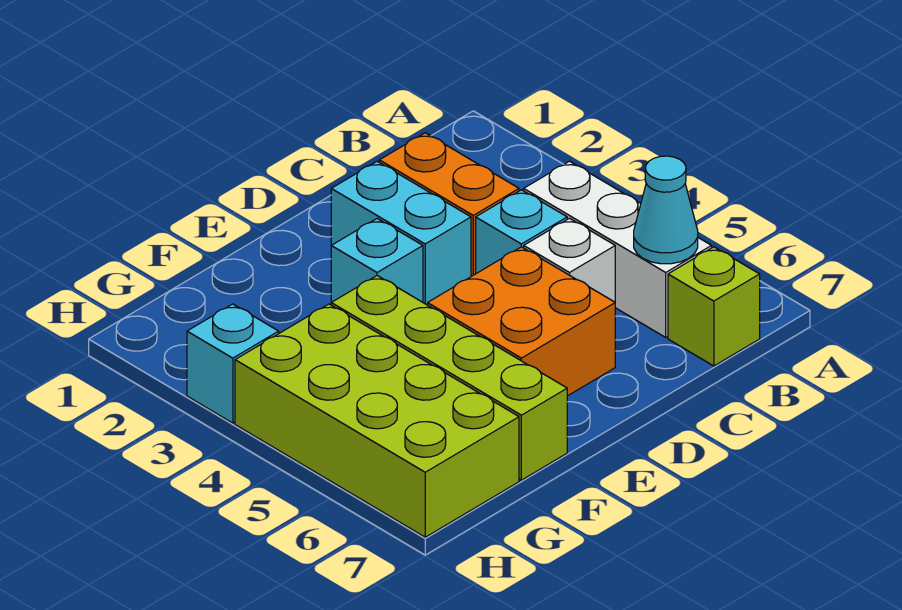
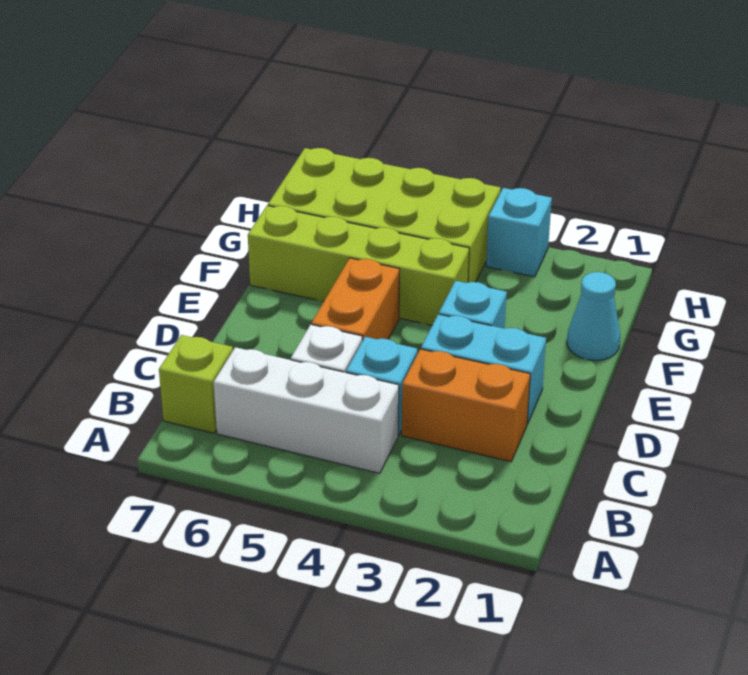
cyan cone B6 level 2 -> cyan cone F1 level 1
orange brick D5:E6 level 1 -> orange brick D5:E5 level 1

